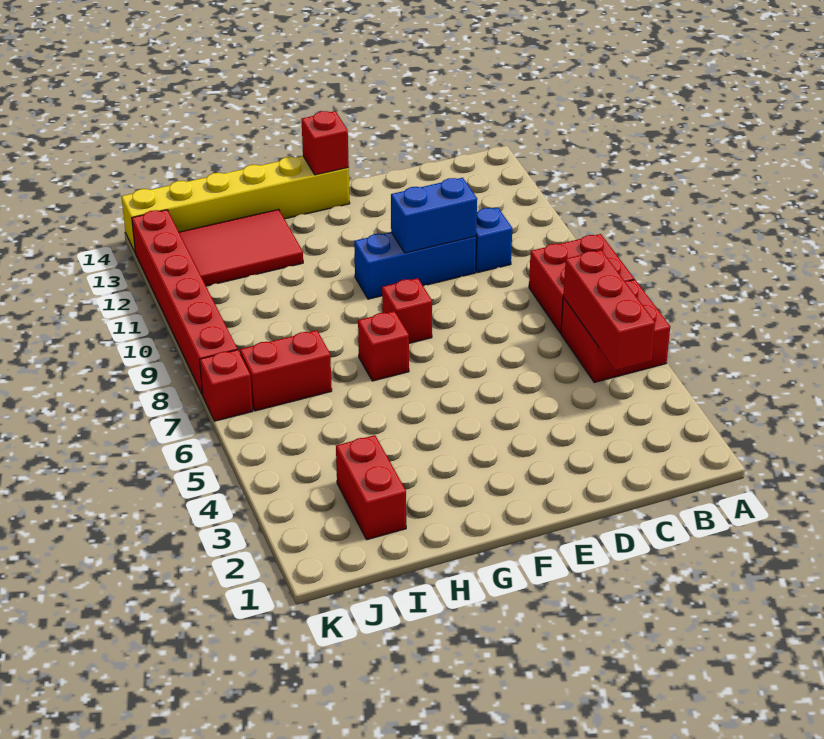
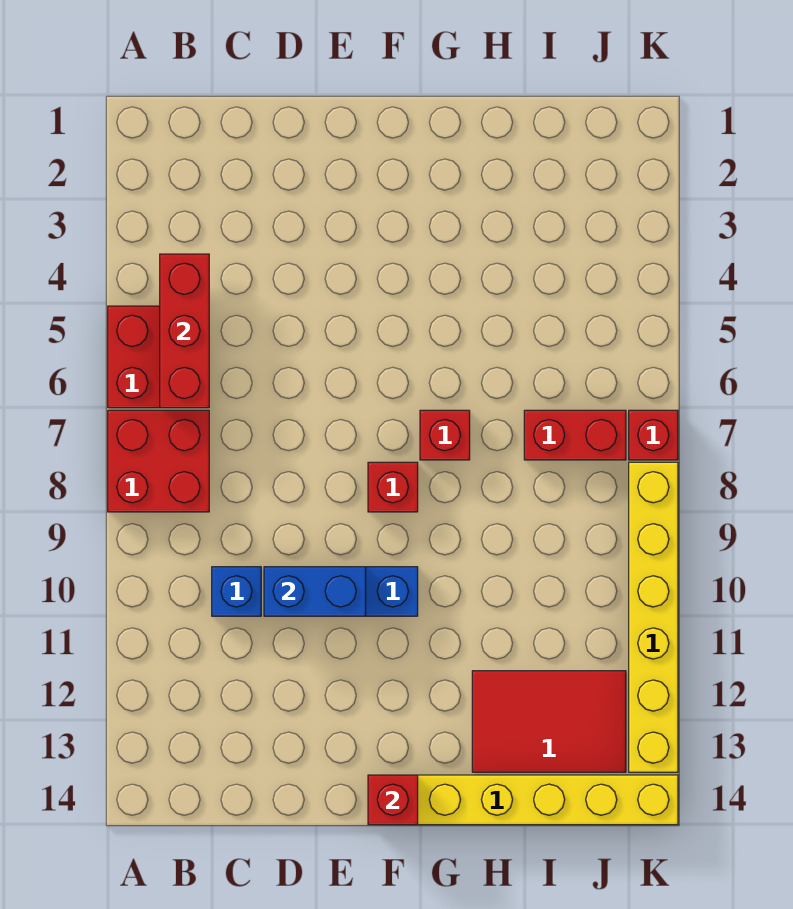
red brick I2:I3 level 1 -> none
red brick K8:K13 level 1 -> yellow brick K8:K13 level 1

